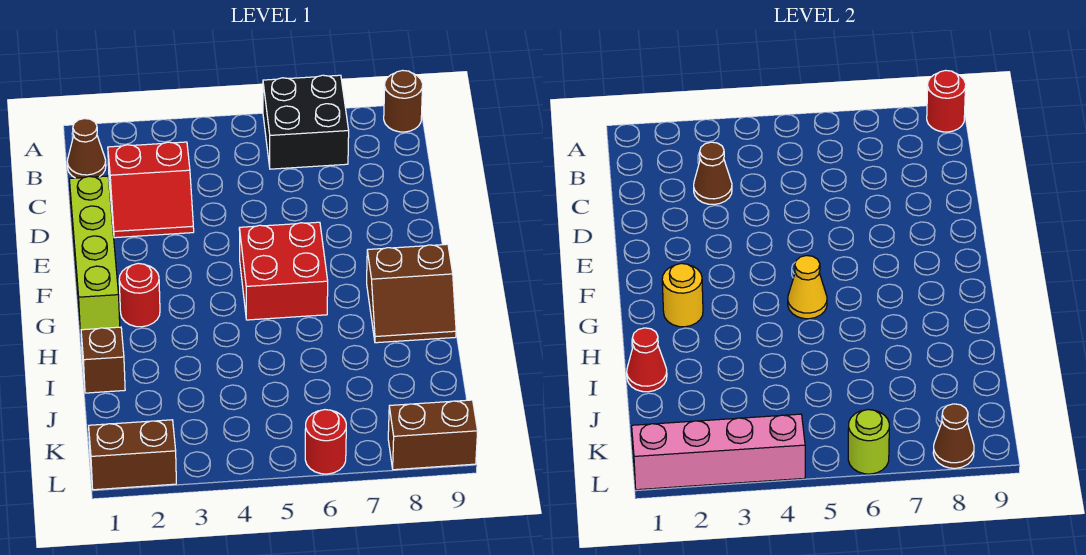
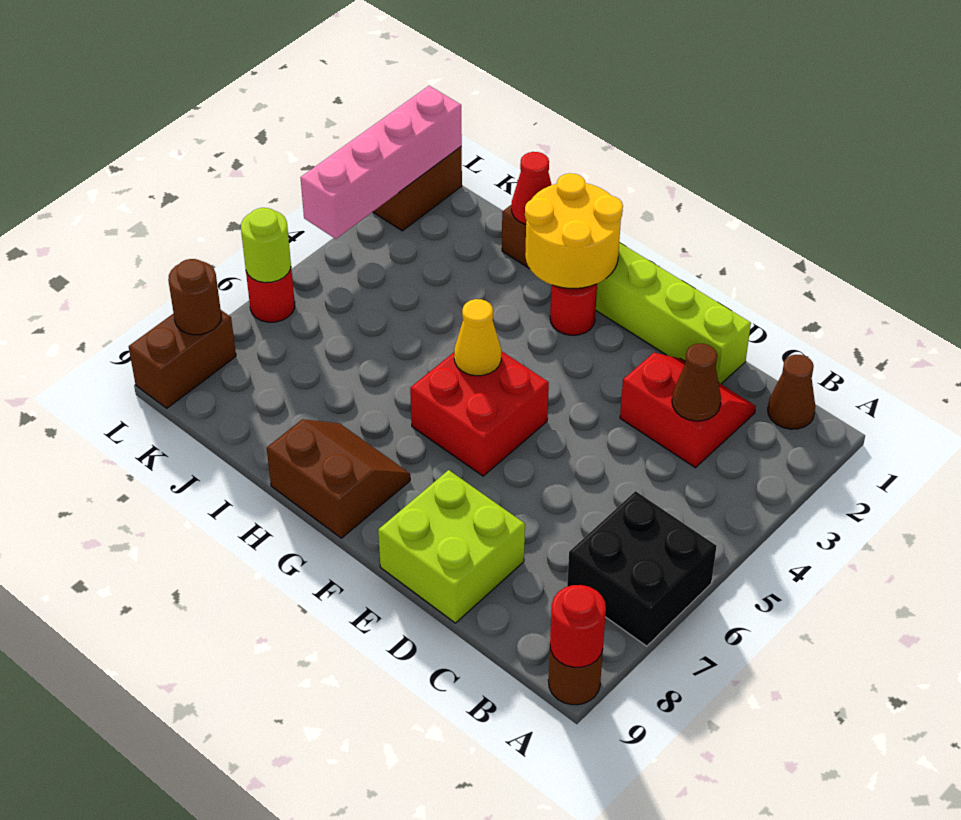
red slope C2:D3 level 1 top C -> red slope C2:D3 level 1 top 3
none -> lime brick D8:E9 level 1
yellow round brick G2 level 2 -> yellow round brick G1:H2 level 2
brown slope G8:H9 level 1 top G -> brown slope G8:H9 level 1 top 9
brown cone L8 level 2 -> brown round brick L8 level 2

